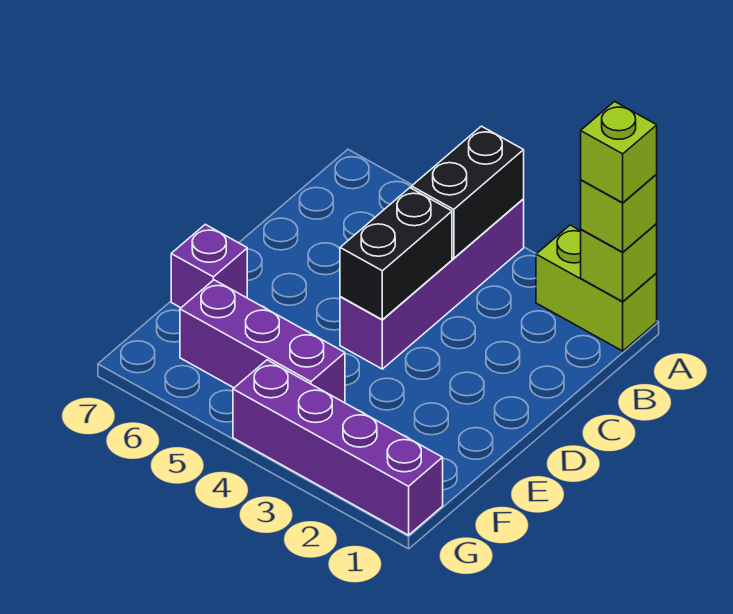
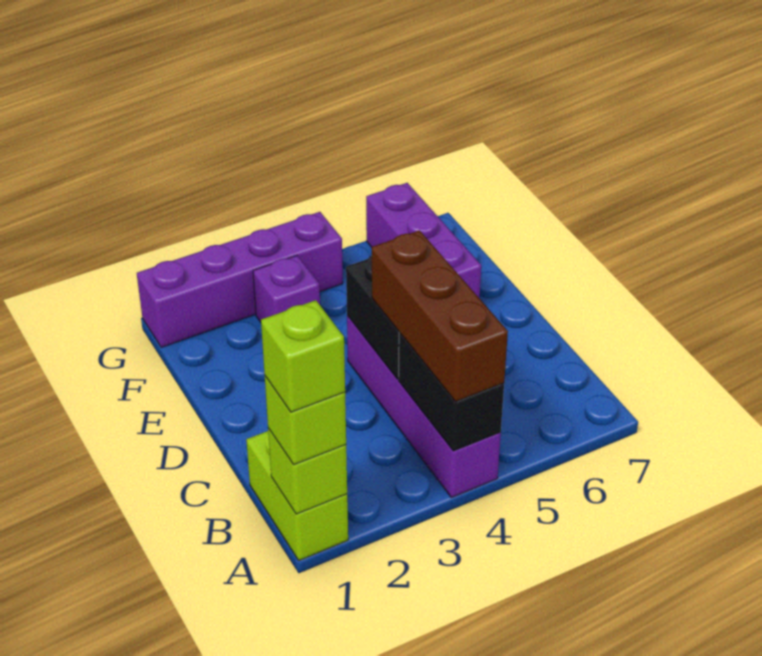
lime brick A1:A2 level 1 -> lime brick A1:B1 level 1
none -> brown brick A4:C4 level 3
purple brick E7 level 1 -> purple brick F3 level 1
purple brick F4:F6 level 1 -> purple brick E6:G6 level 1

